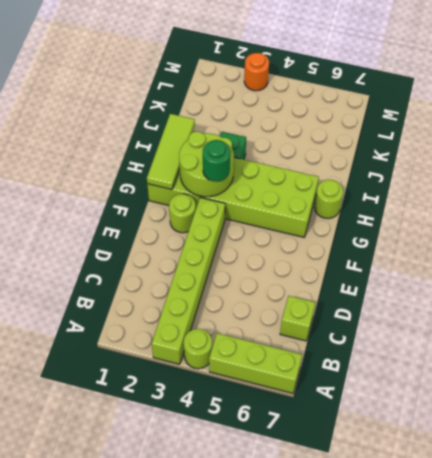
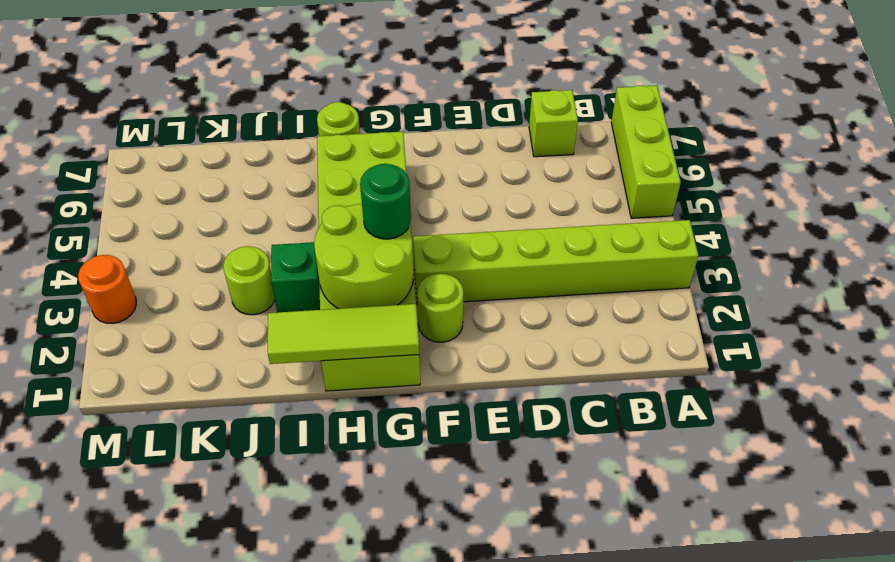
lime round brick A4 level 1 -> lime round brick J3 level 1

